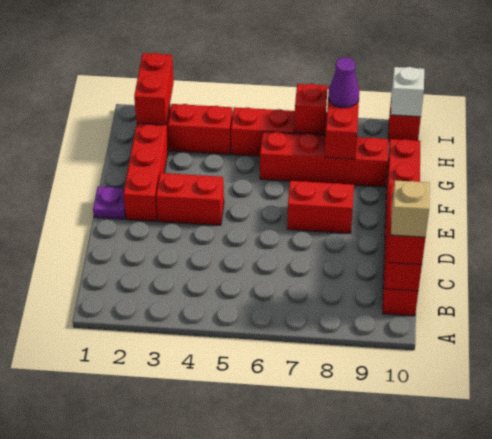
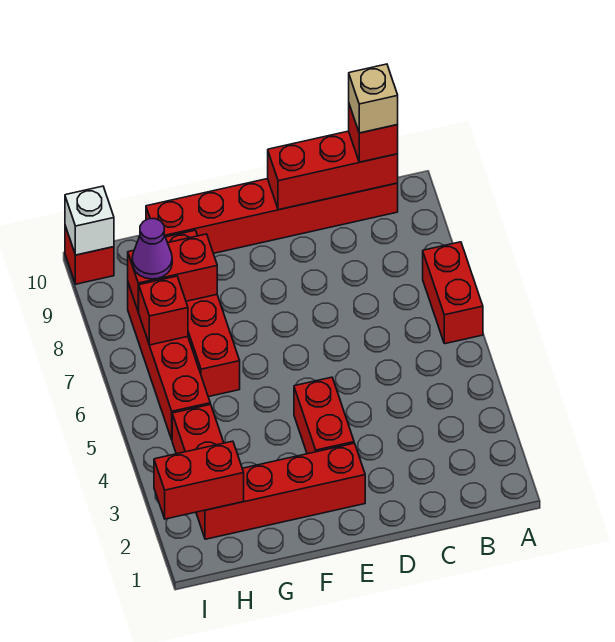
purple plate E1 level 1 -> none
red brick E7:E8 level 1 -> red brick A6:A7 level 1

